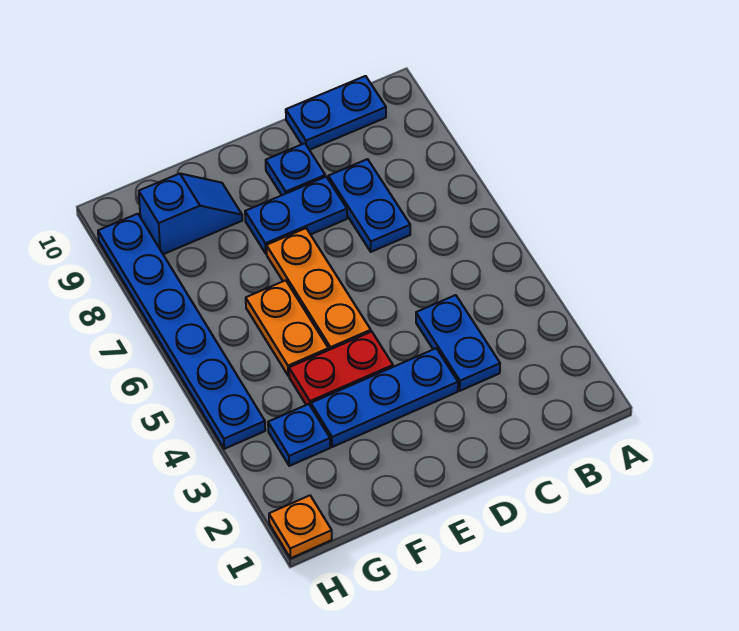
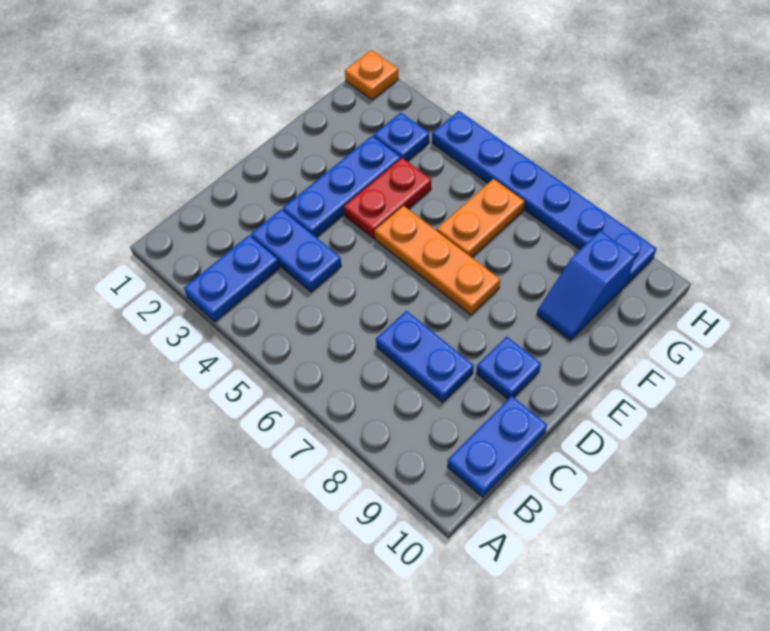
blue plate D8:E8 level 1 -> blue plate A3:B3 level 1
orange plate F5:F6 level 1 -> orange plate F6:G6 level 1

